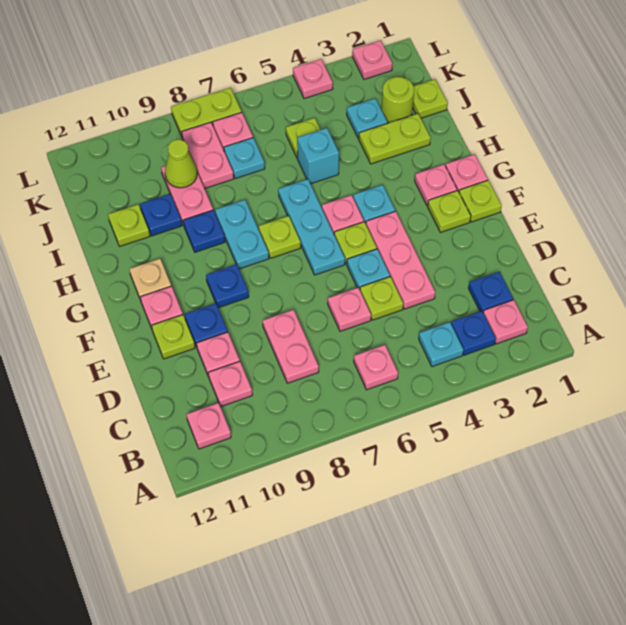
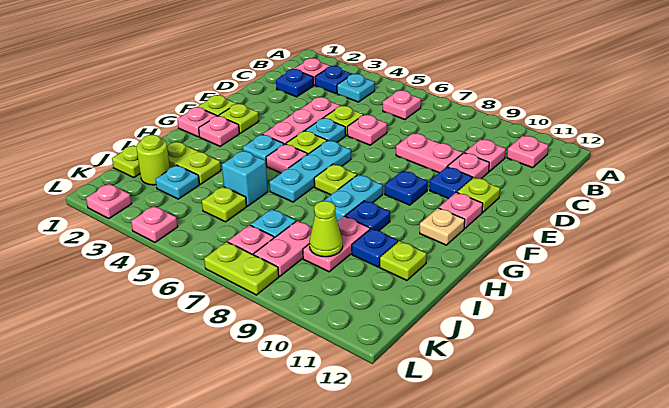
pink plate C8:D8 level 1 -> pink plate D8:D9 level 1

